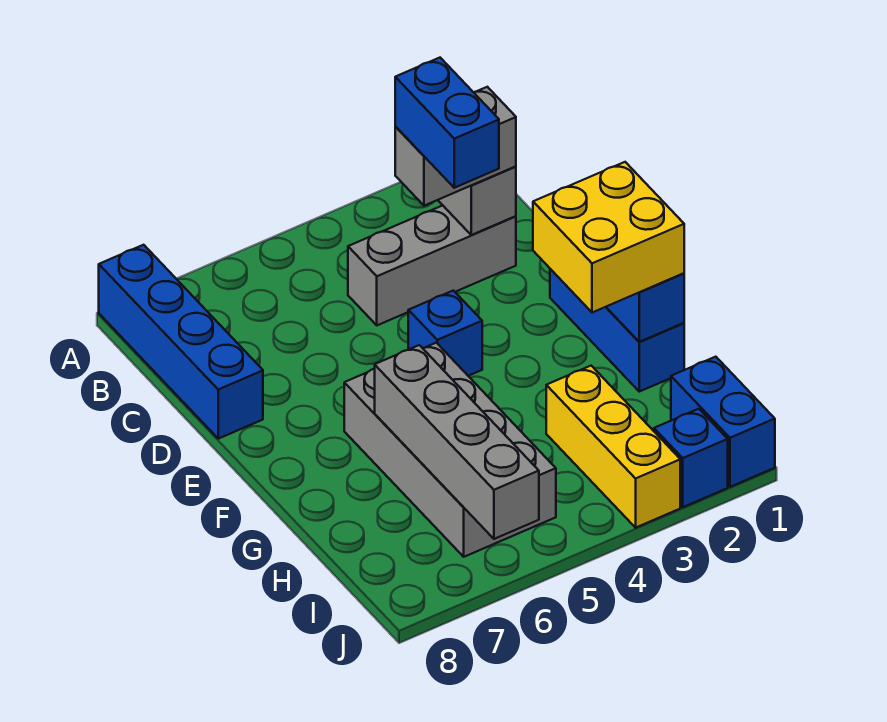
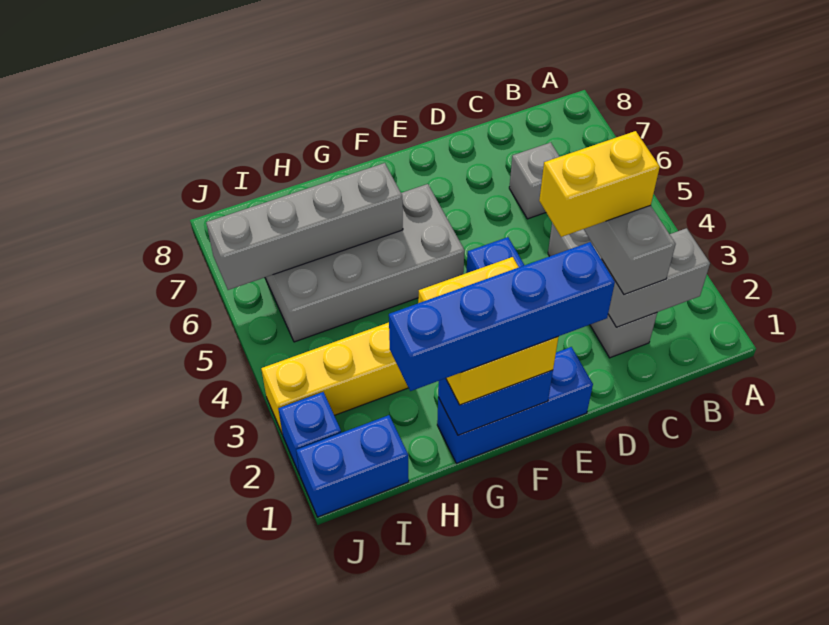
blue brick A8:D8 level 1 -> blue brick E1:H1 level 4
blue brick C3:D3 level 4 -> yellow brick C3:D3 level 4
none -> grey brick C6 level 1

